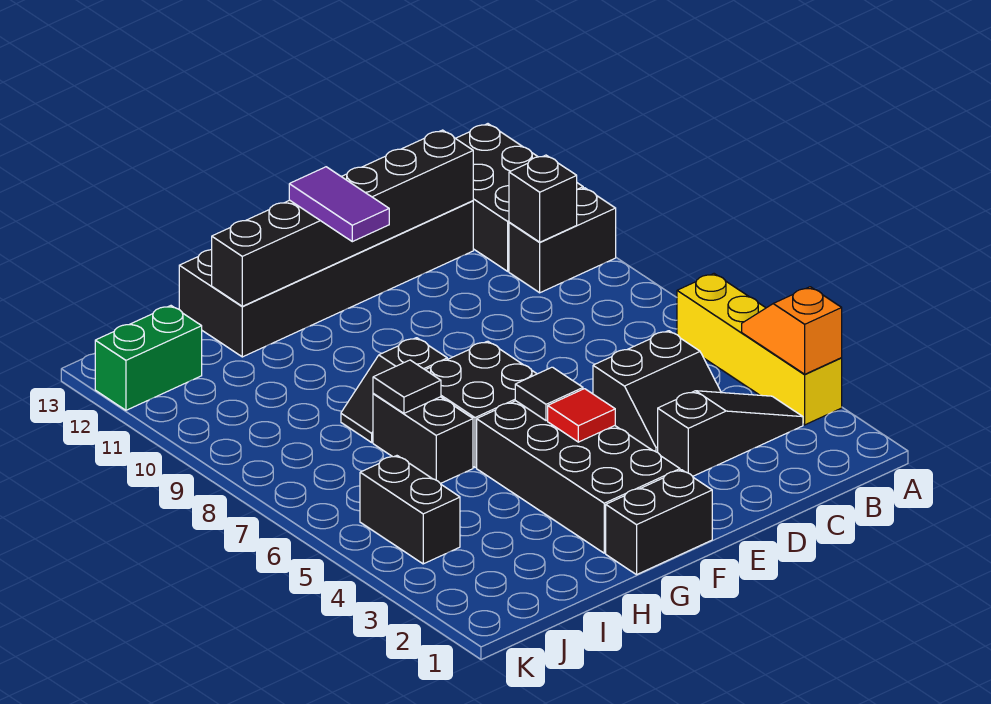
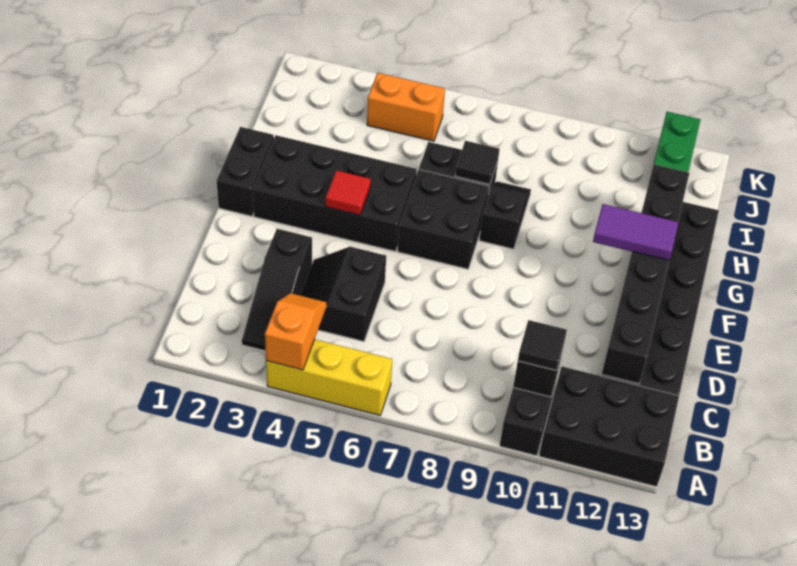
yellow brick A3:A6 level 1 -> yellow brick A4:A6 level 1
orange slope A3:A4 level 2 top 3 -> orange slope A4:B4 level 2 top A
black tile F5 level 2 -> black tile B10 level 3
black brick J4:J5 level 1 -> orange brick J4:J5 level 1

